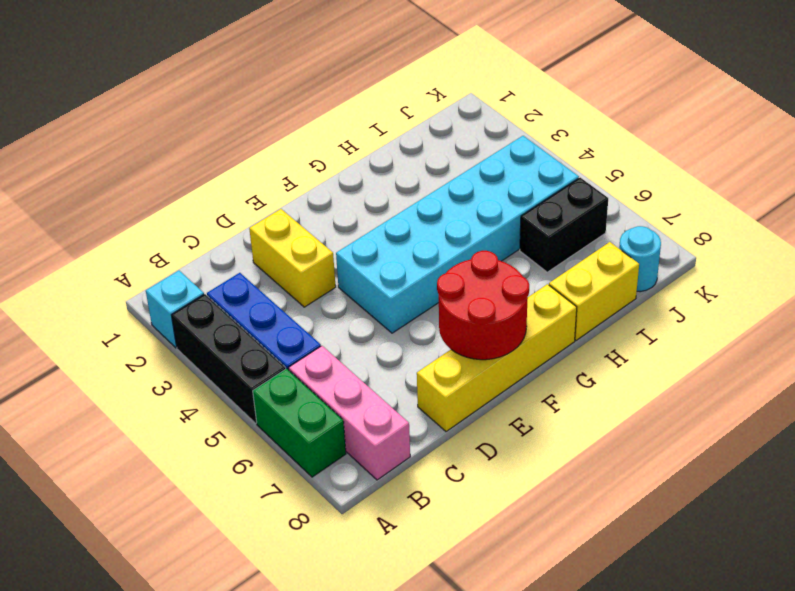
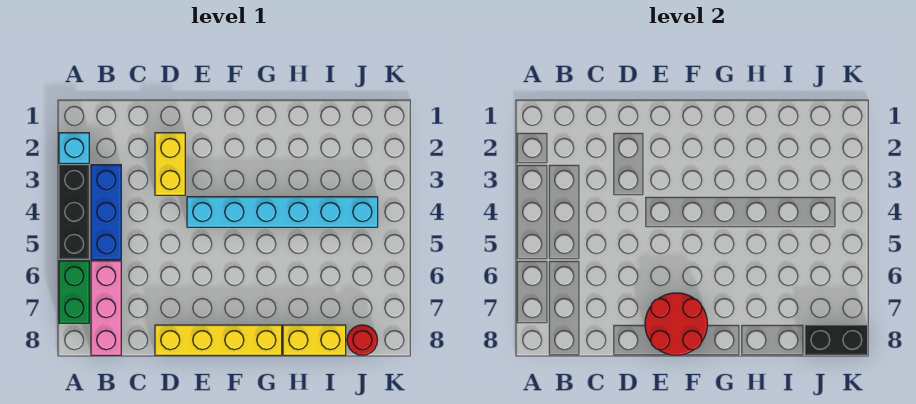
cyan brick E4:J5 level 1 -> cyan brick E4:J4 level 1
black brick I6:J6 level 1 -> black brick J8:K8 level 2
cyan round brick J8 level 1 -> red round brick J8 level 1

